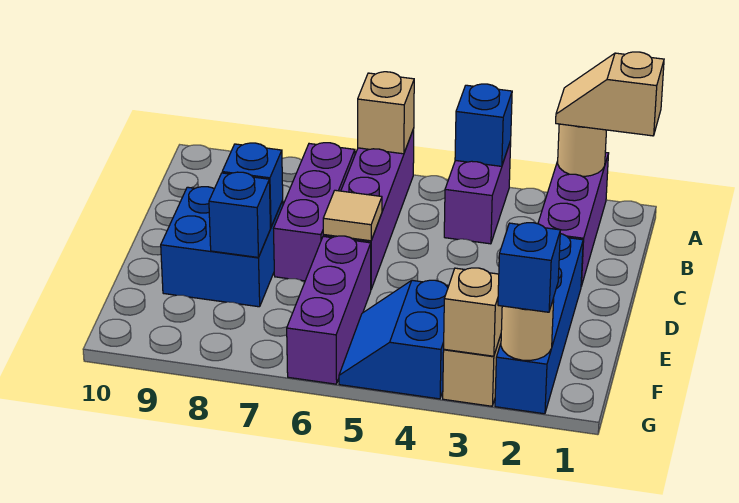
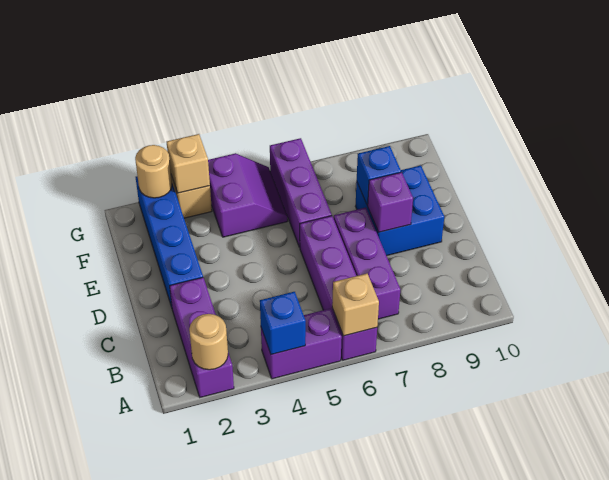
tan slope A1:A2 level 3 top 1 -> none
purple brick A4:B4 level 1 -> purple brick A4:A5 level 1
tan tile D6 level 2 -> none
blue brick D8 level 2 -> purple brick D8 level 2
blue slope F4:G5 level 1 top 4 -> purple slope F4:G5 level 1 top 4
blue brick G2 level 3 -> none

